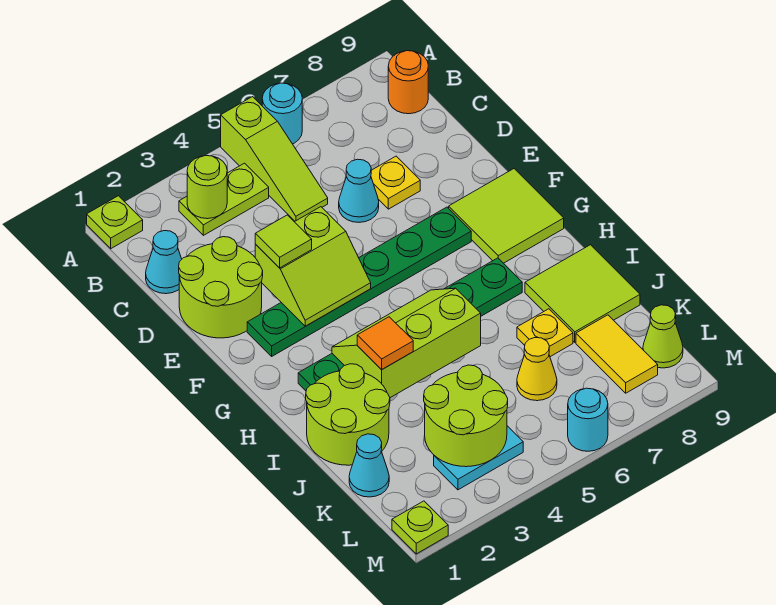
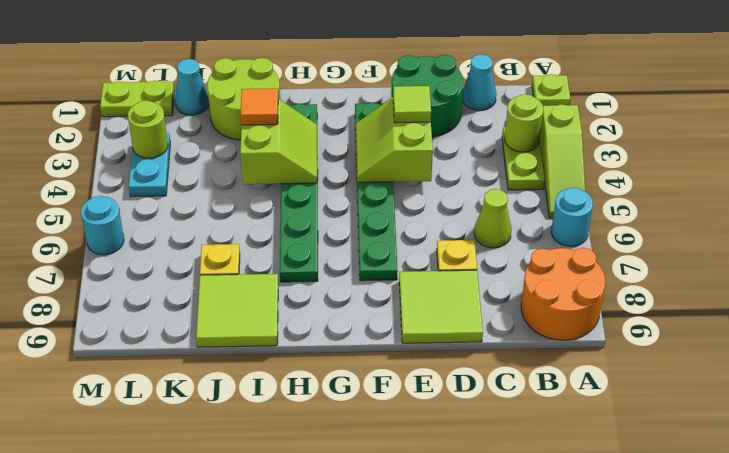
lime slope A5:C5 level 1 top A -> lime slope A3:A5 level 1 top 3
orange round brick B9 level 1 -> orange round brick A8:B9 level 1
lime round brick D1:E2 level 1 -> green round brick D1:E2 level 1
cyan cone D6 level 1 -> none
lime tile F8:G9 level 1 -> lime tile D8:E9 level 1
lime slope H3:I5 level 2 top I -> lime slope H3:I4 level 2 top I
lime round brick K3:L4 level 2 -> lime round brick L3 level 2
yellow cone K6 level 1 -> none
yellow tile K8:L8 level 1 -> none
lime cone L9 level 1 -> lime cone C6 level 1
lime plate M1 level 1 -> lime plate L1:M1 level 1

